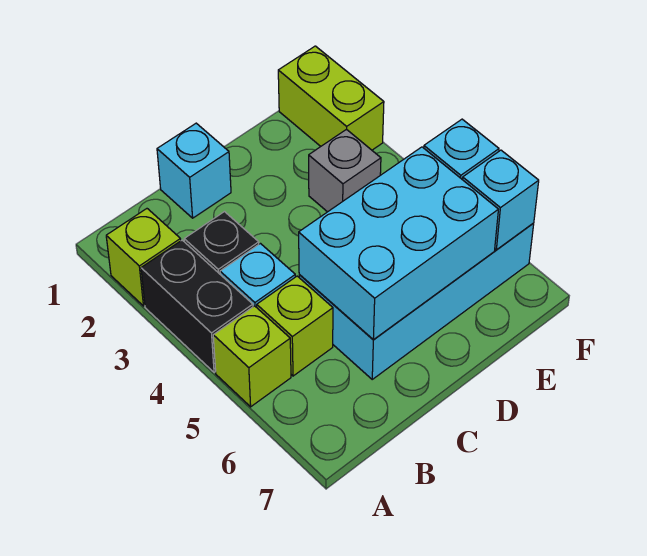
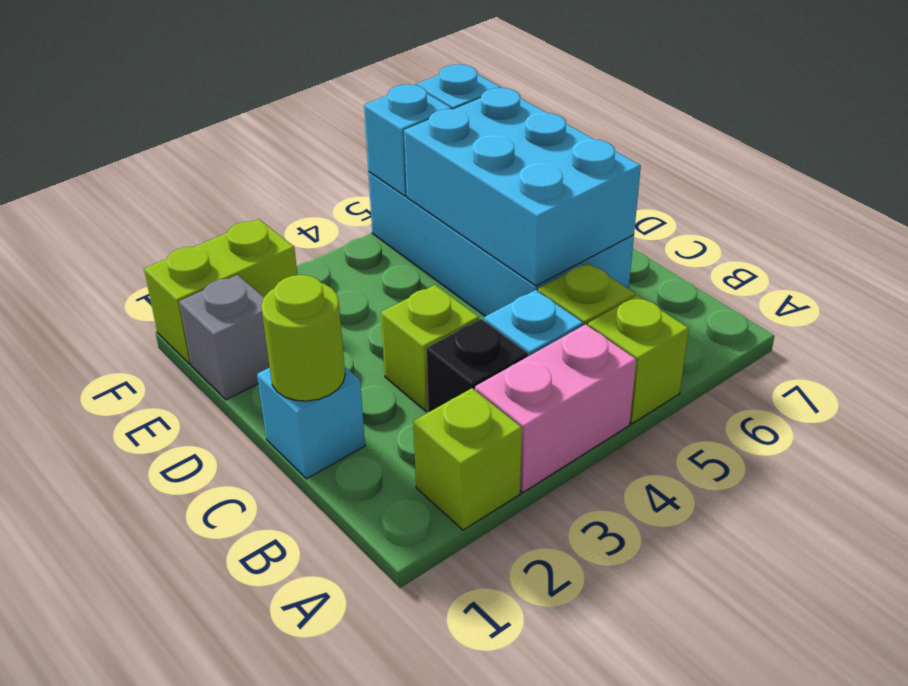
black brick A3:A4 level 1 -> pink brick A3:A4 level 1
none -> lime round brick C1 level 2
none -> lime brick C3 level 1
grey brick E3 level 1 -> grey brick E1 level 1

